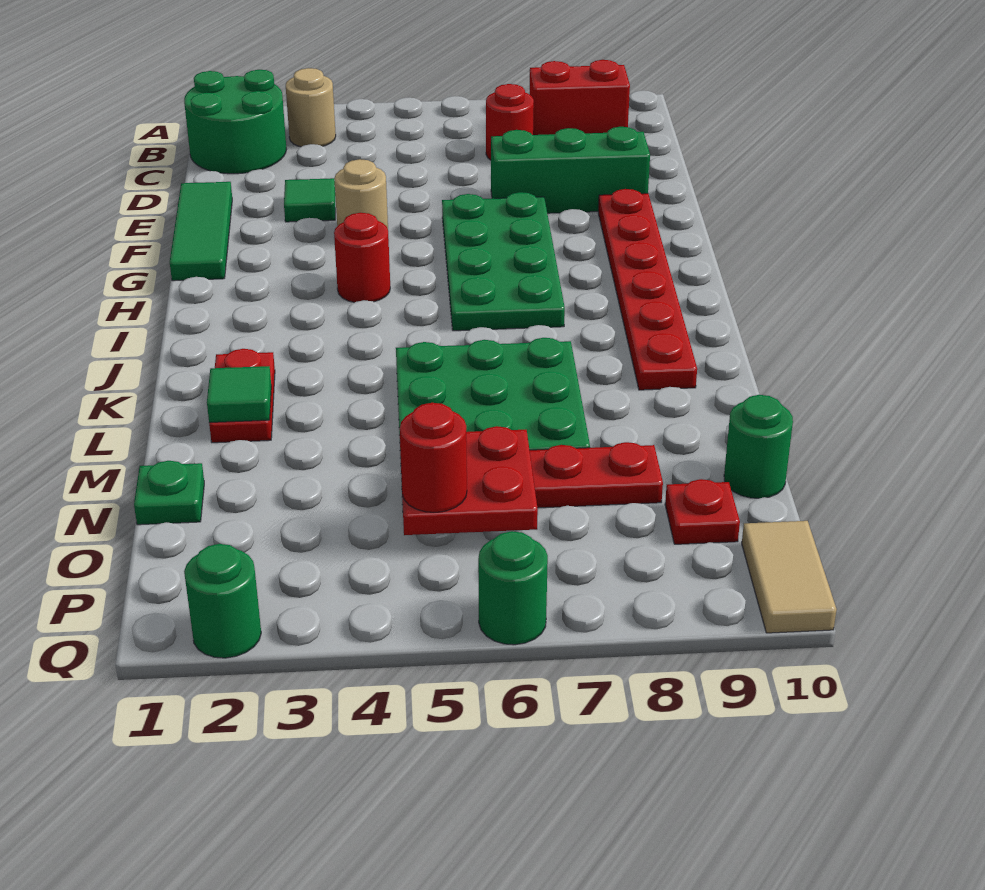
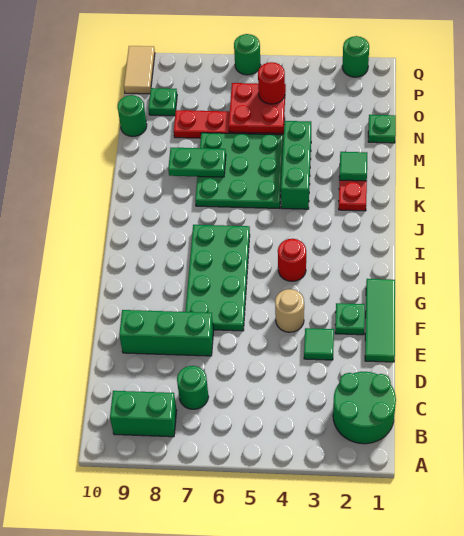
tan round brick B3 level 1 -> none
red brick B8:B9 level 1 -> green brick B8:B9 level 1
red round brick C7 level 1 -> green round brick C7 level 1
none -> green plate F2 level 1
red plate F9:K9 level 1 -> none
none -> green brick K4:M4 level 1
none -> green plate L7:L8 level 2
red plate O9 level 1 -> green plate O9 level 1

